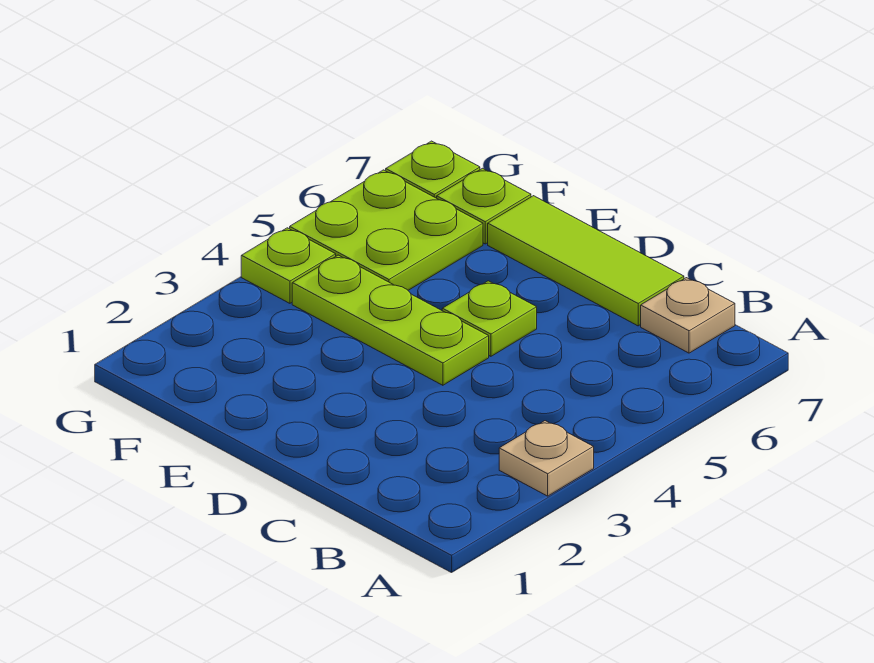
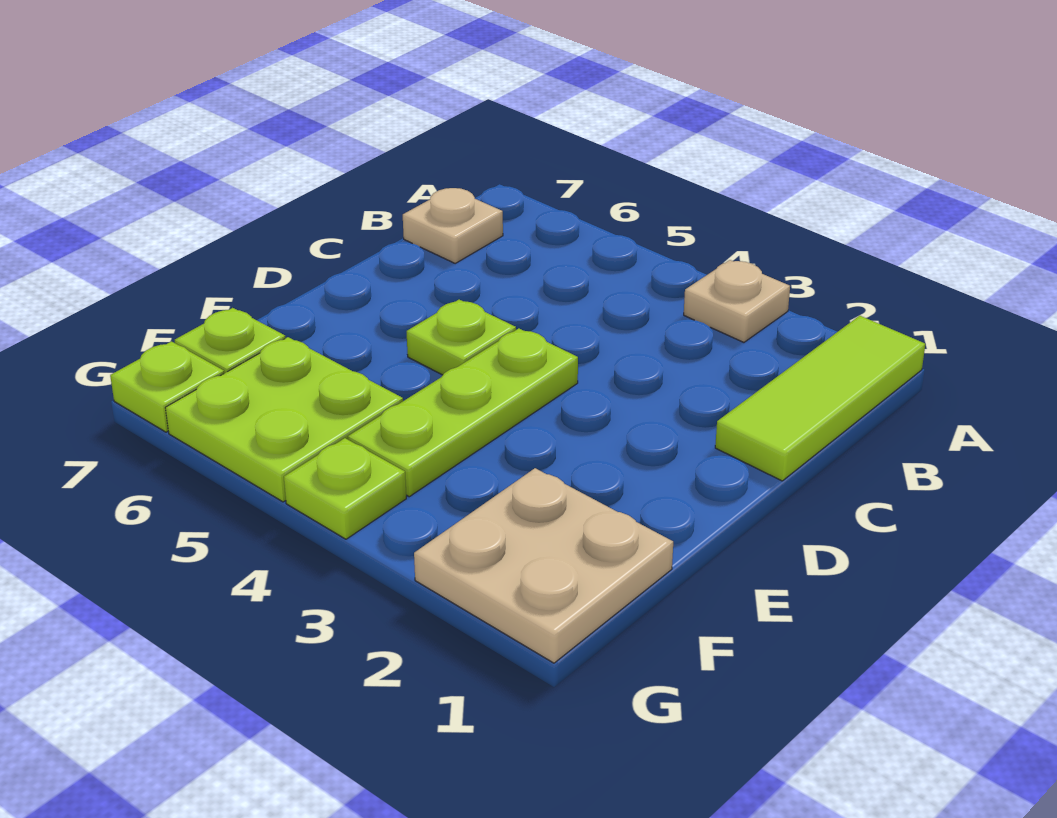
lime tile C7:E7 level 1 -> lime tile A1:C1 level 1
none -> tan plate F1:G2 level 1

